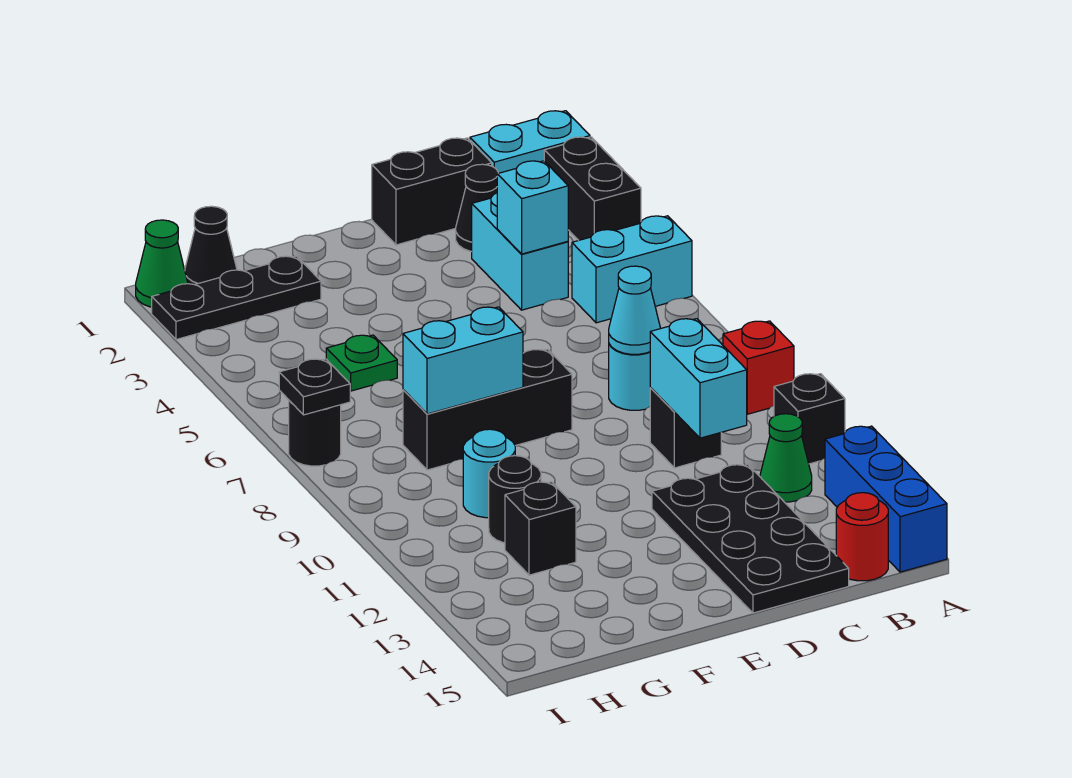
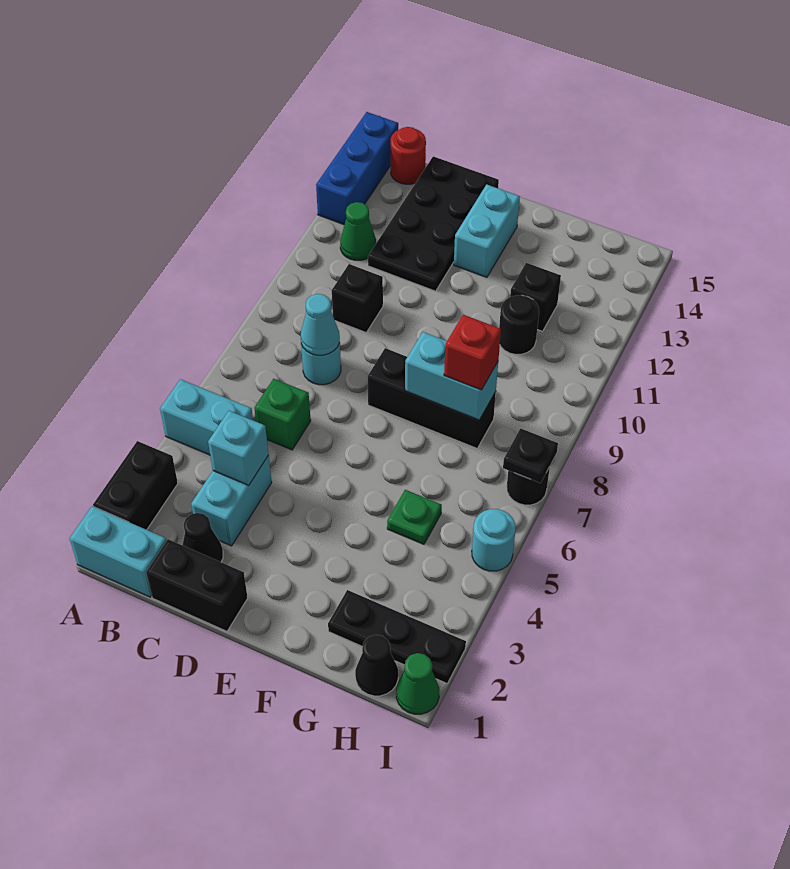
red brick A9 level 1 -> red brick G8 level 3
black brick A11 level 1 -> none
none -> green brick C6 level 1
cyan brick C10:C11 level 2 -> cyan brick E13:E14 level 1
cyan round brick G10 level 1 -> cyan round brick I5 level 1

